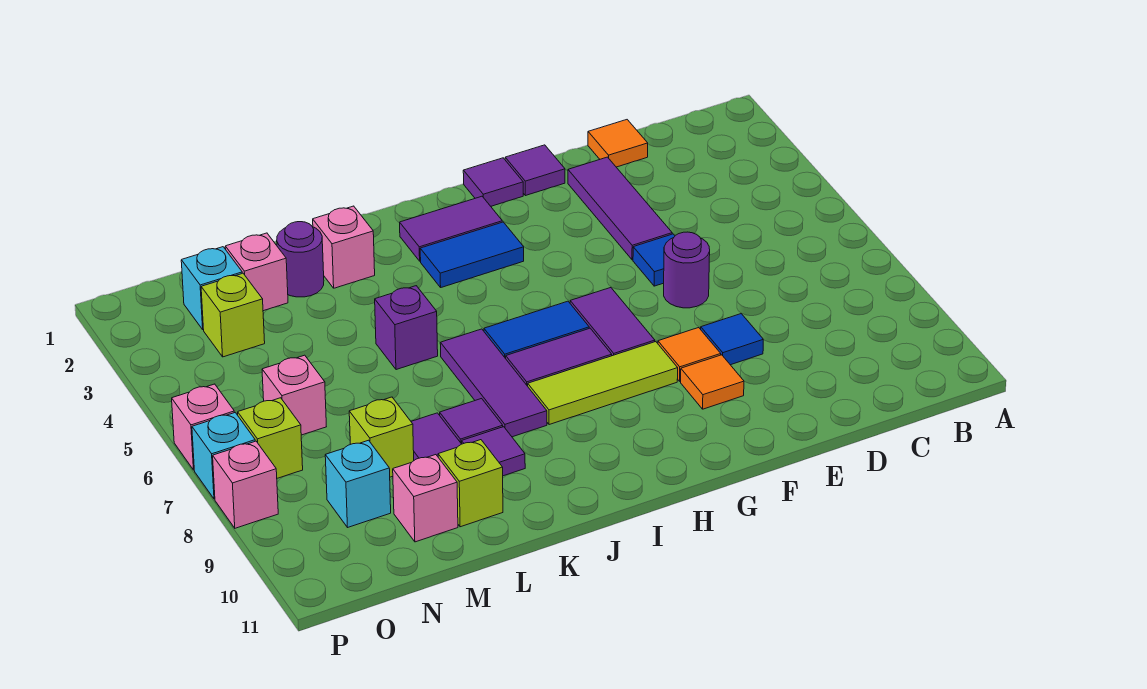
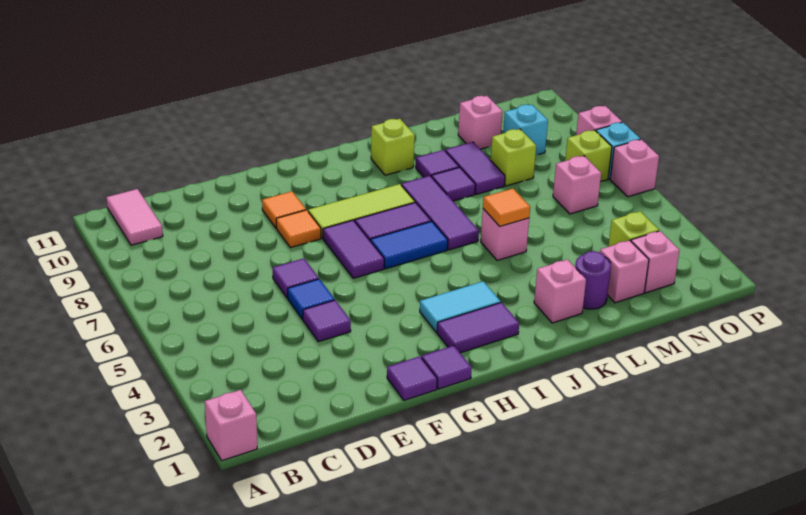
none -> pink brick A1 level 1
none -> pink tile B10:B11 level 1
orange tile D1 level 1 -> orange tile K5 level 2
purple tile E2:E4 level 1 -> purple tile E4 level 1
purple round brick E6 level 1 -> purple tile E6 level 1
blue tile E8 level 1 -> none
blue tile H3:I3 level 1 -> cyan tile H3:I3 level 1
purple brick K5 level 1 -> pink brick K5 level 1
lime brick L10 level 1 -> lime brick J10 level 1
cyan brick N2 level 1 -> pink brick N2 level 1

